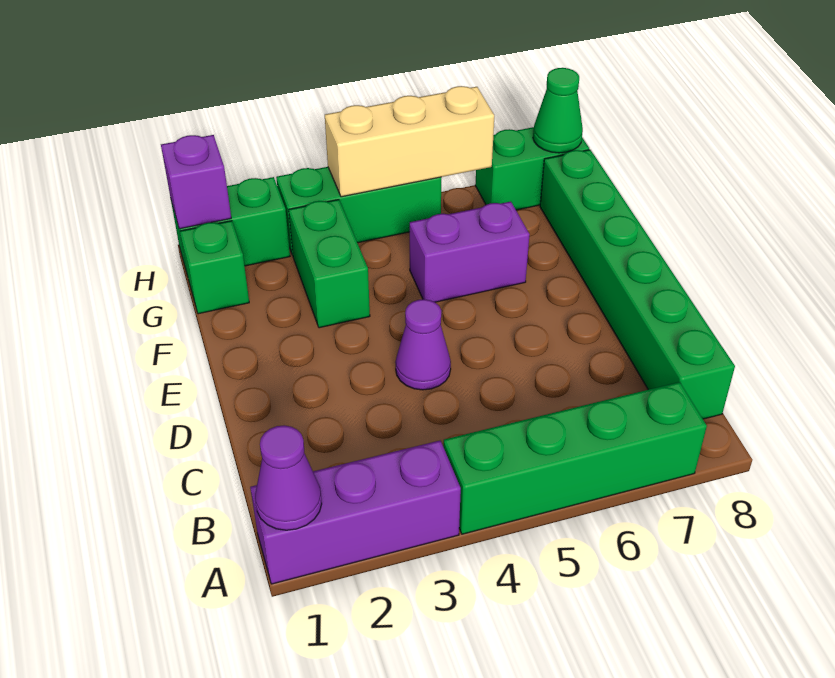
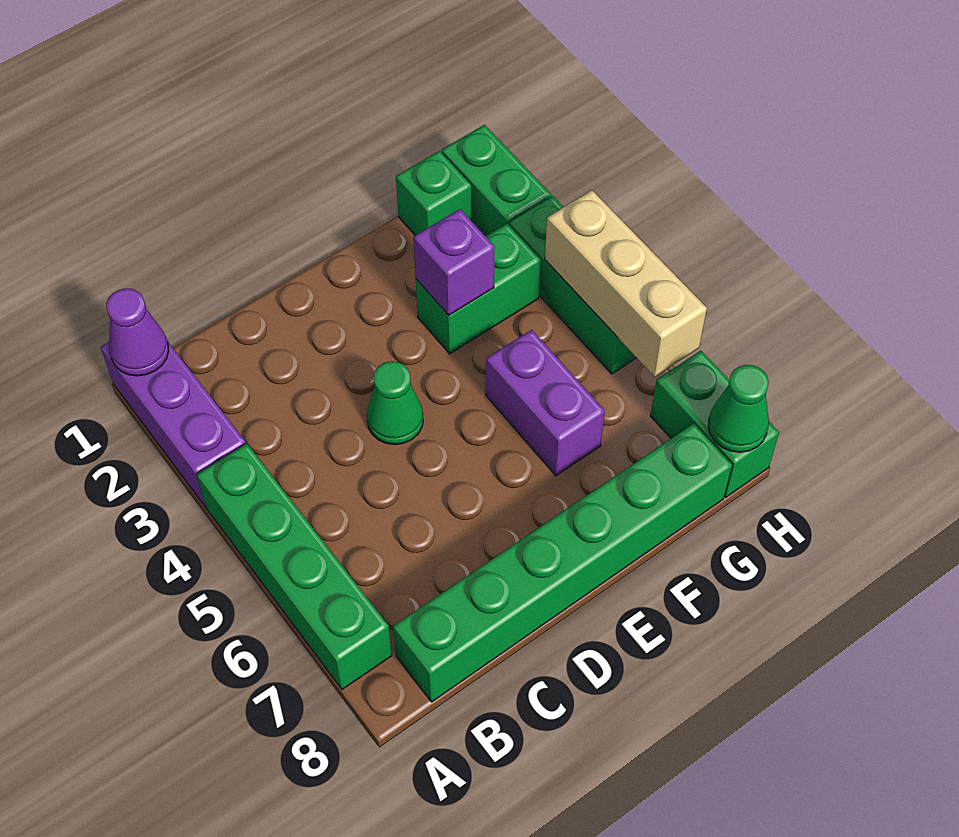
purple cone D4 level 1 -> green cone D4 level 1
purple brick H1 level 2 -> purple brick F3 level 2

